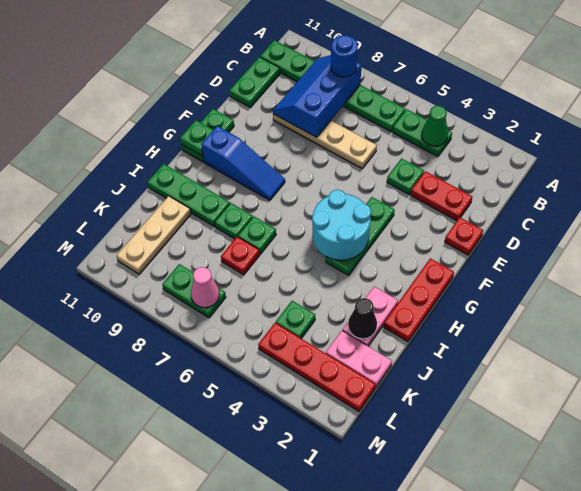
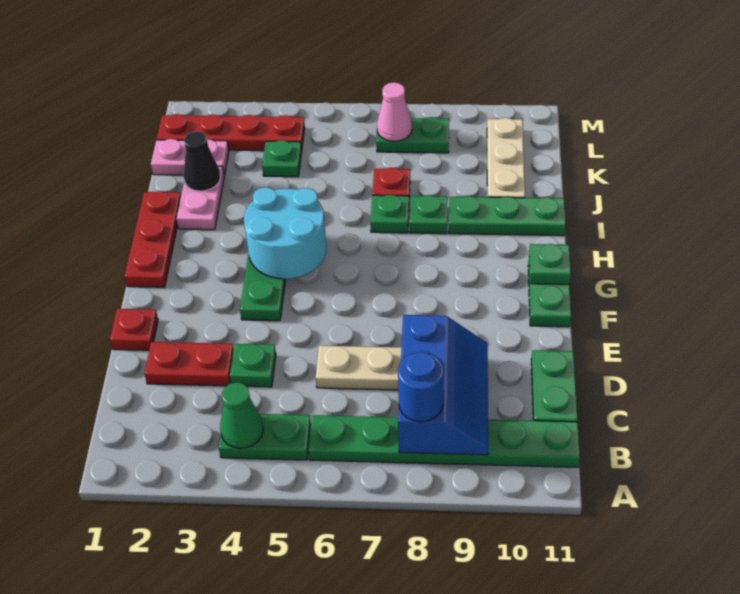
blue slope G8:G10 level 1 top 10 -> none

